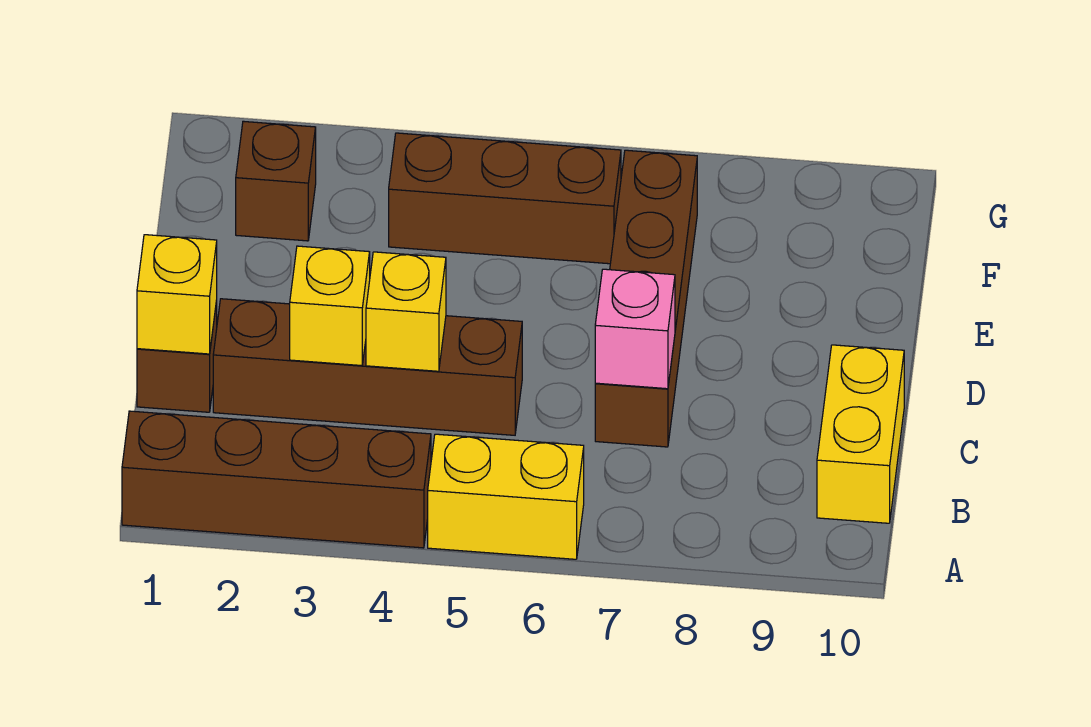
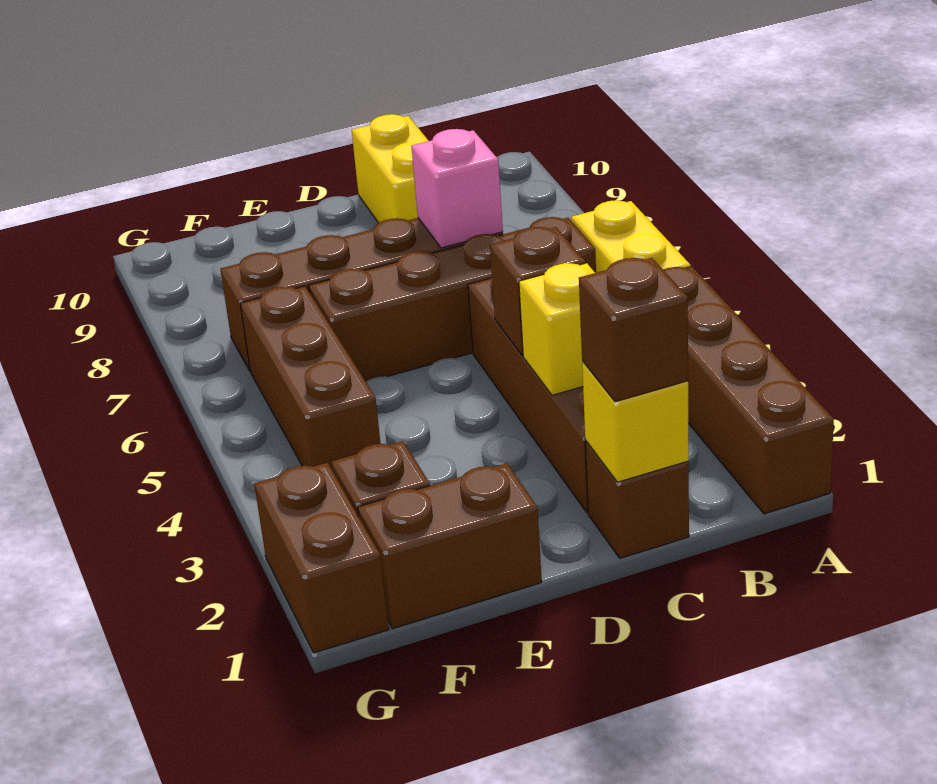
none -> brown brick B6:E6 level 1
yellow brick B10:C10 level 1 -> yellow brick C9:C10 level 1
none -> brown brick C1 level 3
yellow brick C4 level 2 -> brown brick C4 level 2
none -> brown brick E1:F1 level 1
none -> brown brick G1:G2 level 1

